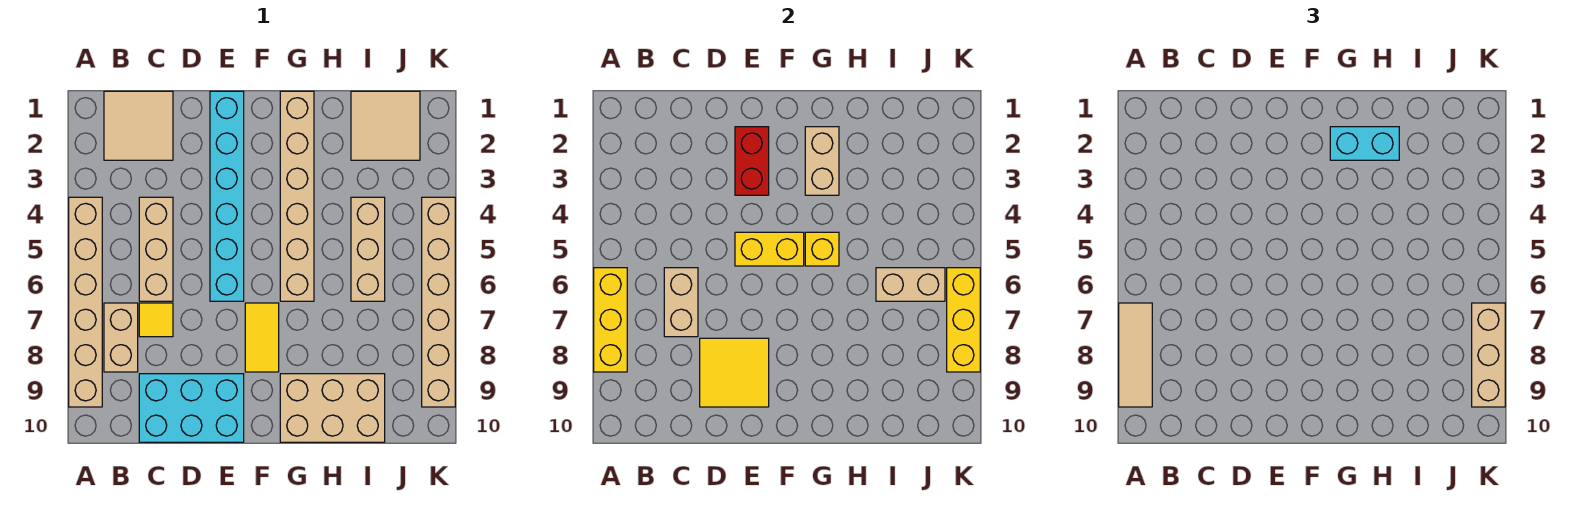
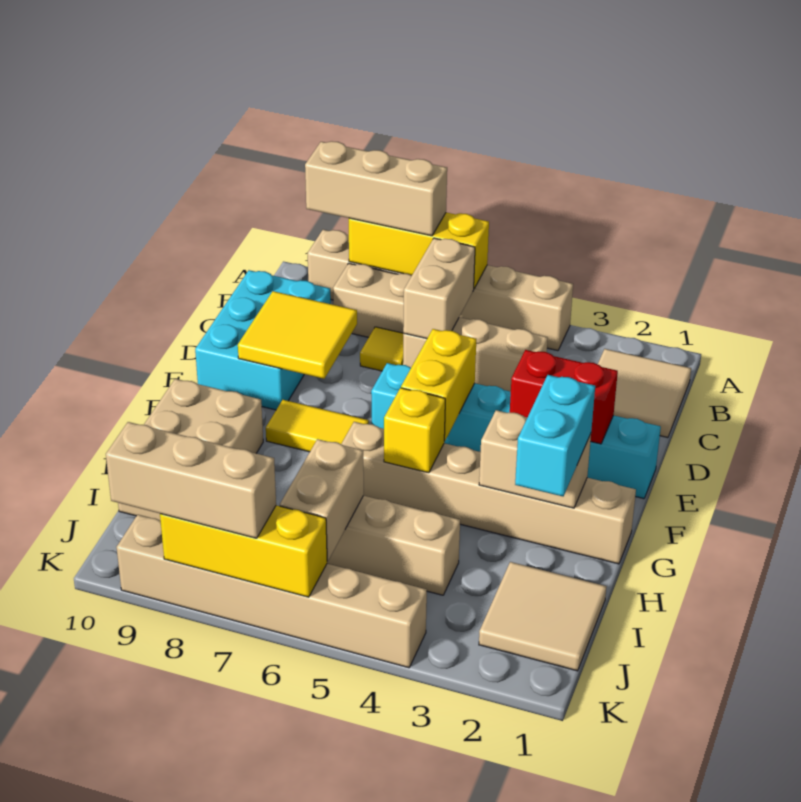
tan tile A7:A9 level 3 -> tan brick A7:A9 level 3
tan brick C6:C7 level 2 -> tan brick B6:C6 level 2

